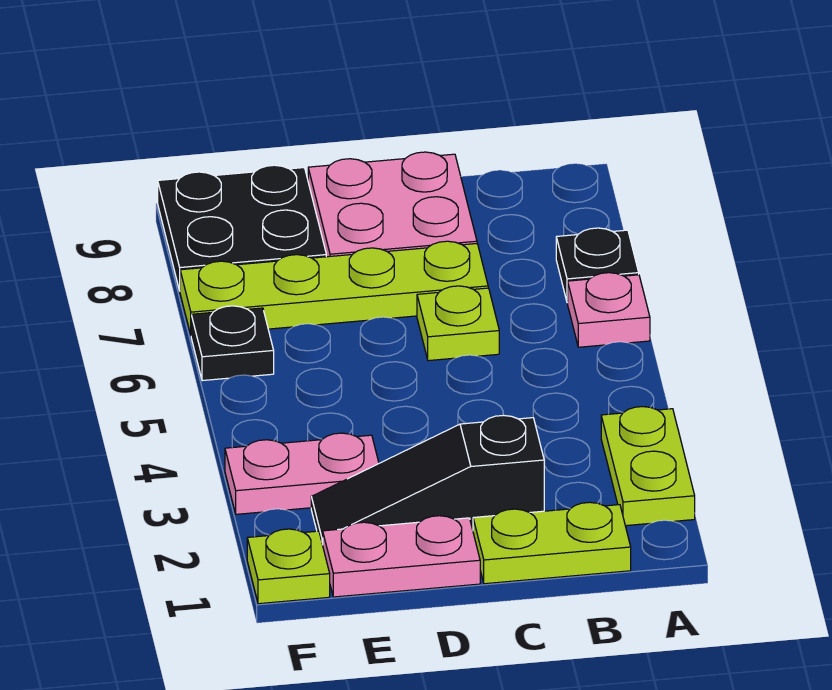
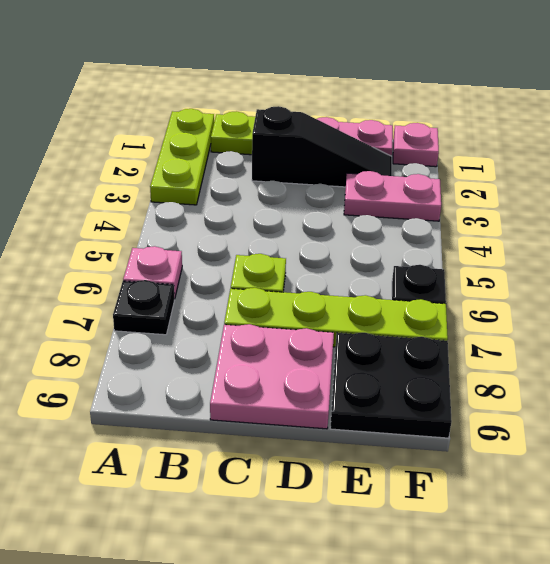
lime plate A2:A3 level 1 -> lime plate A1:A3 level 1
lime plate F1 level 1 -> pink plate F1 level 1

